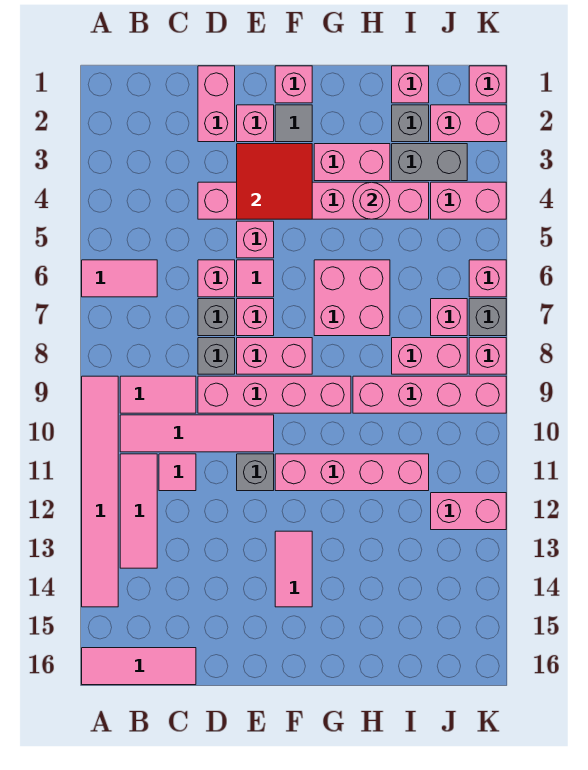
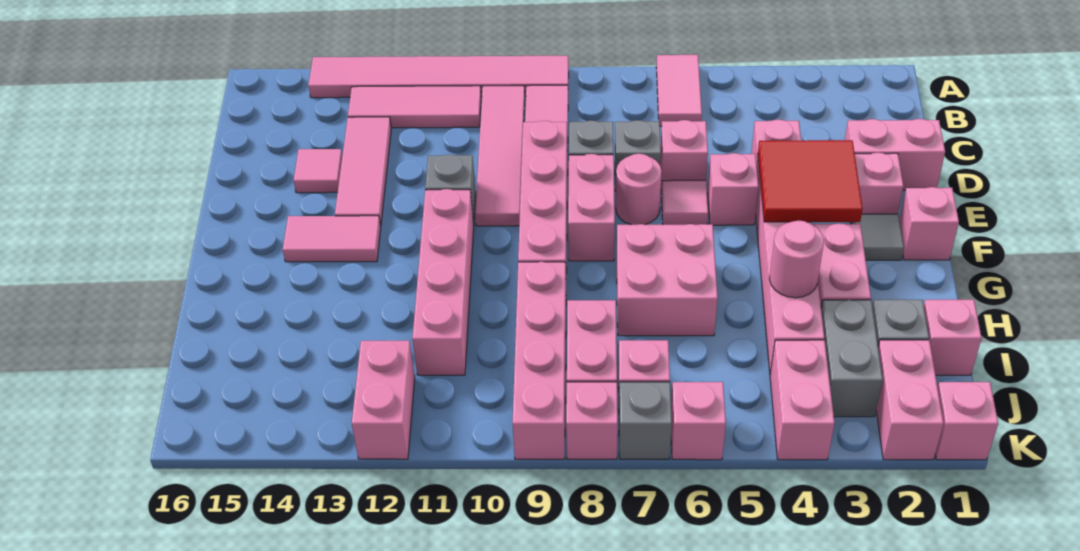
pink tile A16:C16 level 1 -> pink tile C13:E13 level 1
pink tile C11 level 1 -> pink tile D14 level 1
pink brick E7 level 1 -> pink round brick E7 level 1

